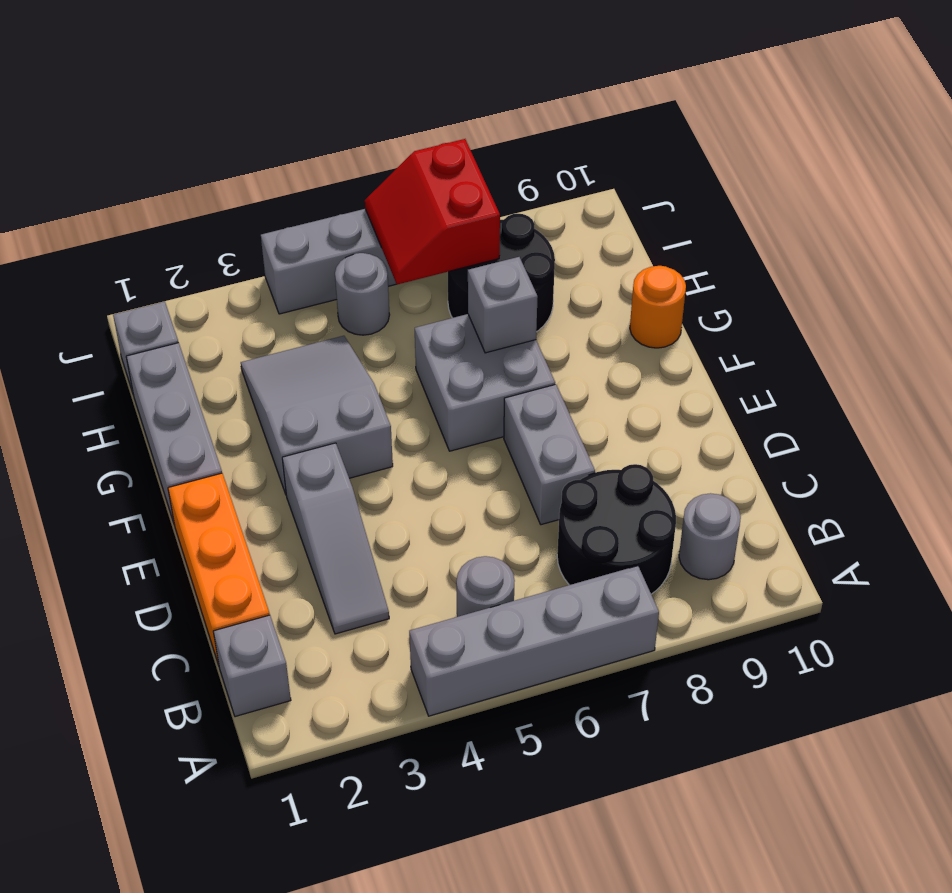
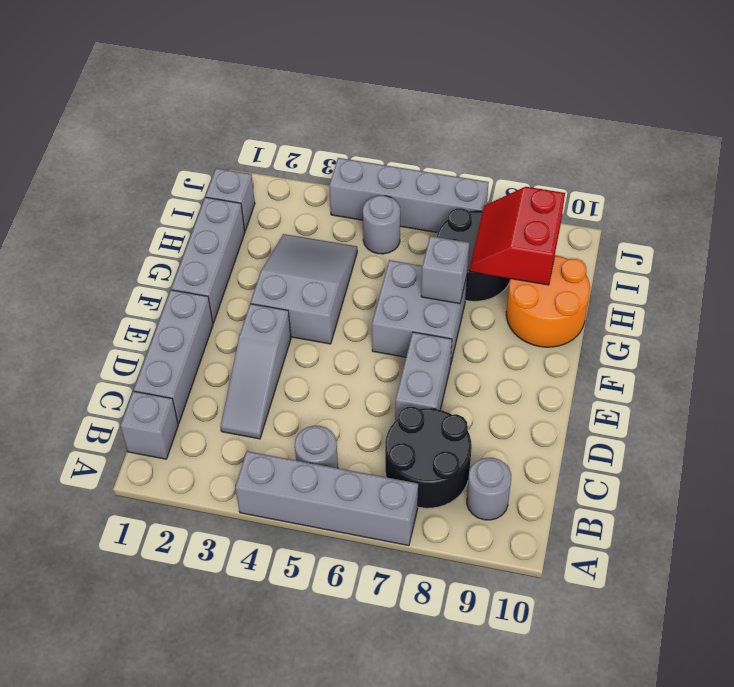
orange brick C1:E1 level 1 -> grey brick C1:E1 level 1
orange round brick G10 level 1 -> orange round brick G9:H10 level 1
red slope I6:J7 level 2 top 7 -> red slope H8:I9 level 2 top 9

